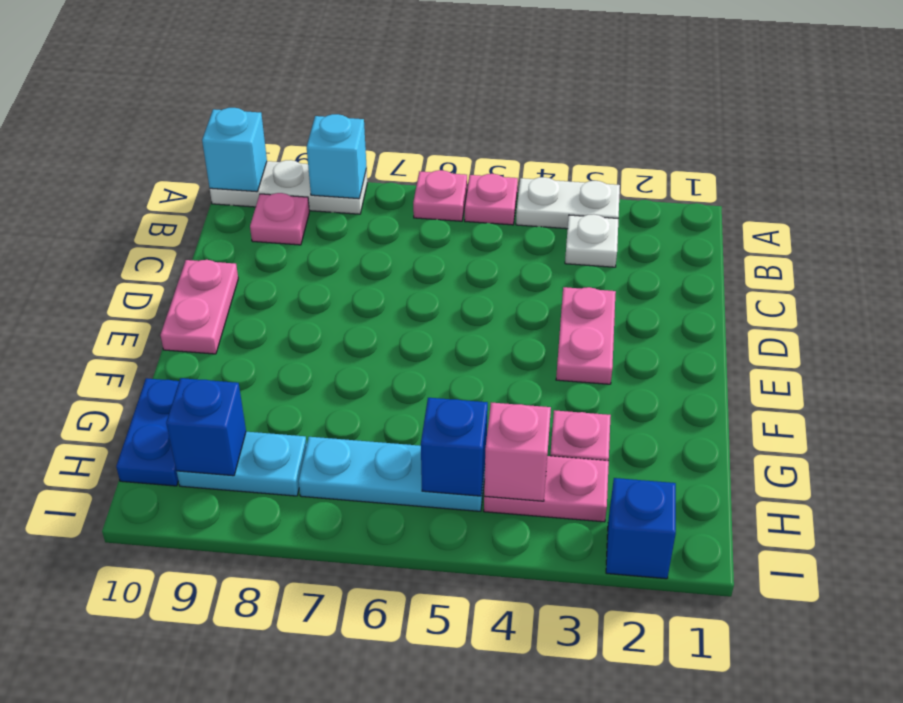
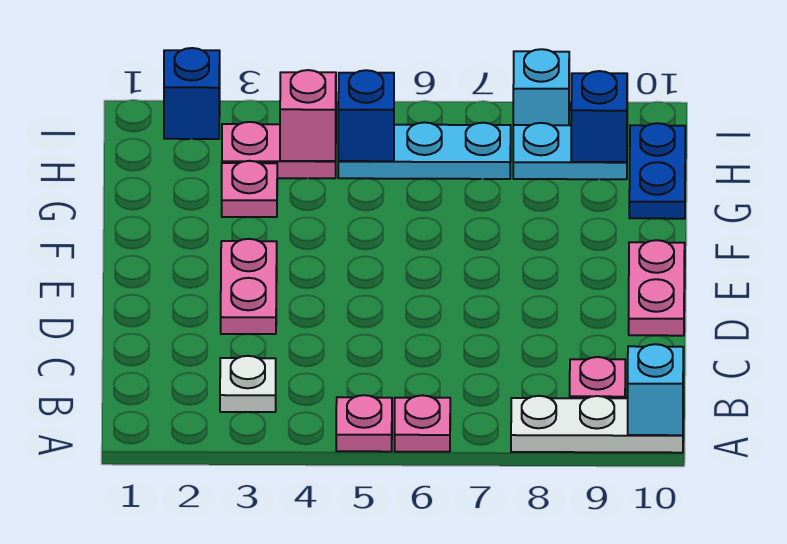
white plate A3:A4 level 1 -> none
cyan brick A8 level 2 -> cyan brick I8 level 1

